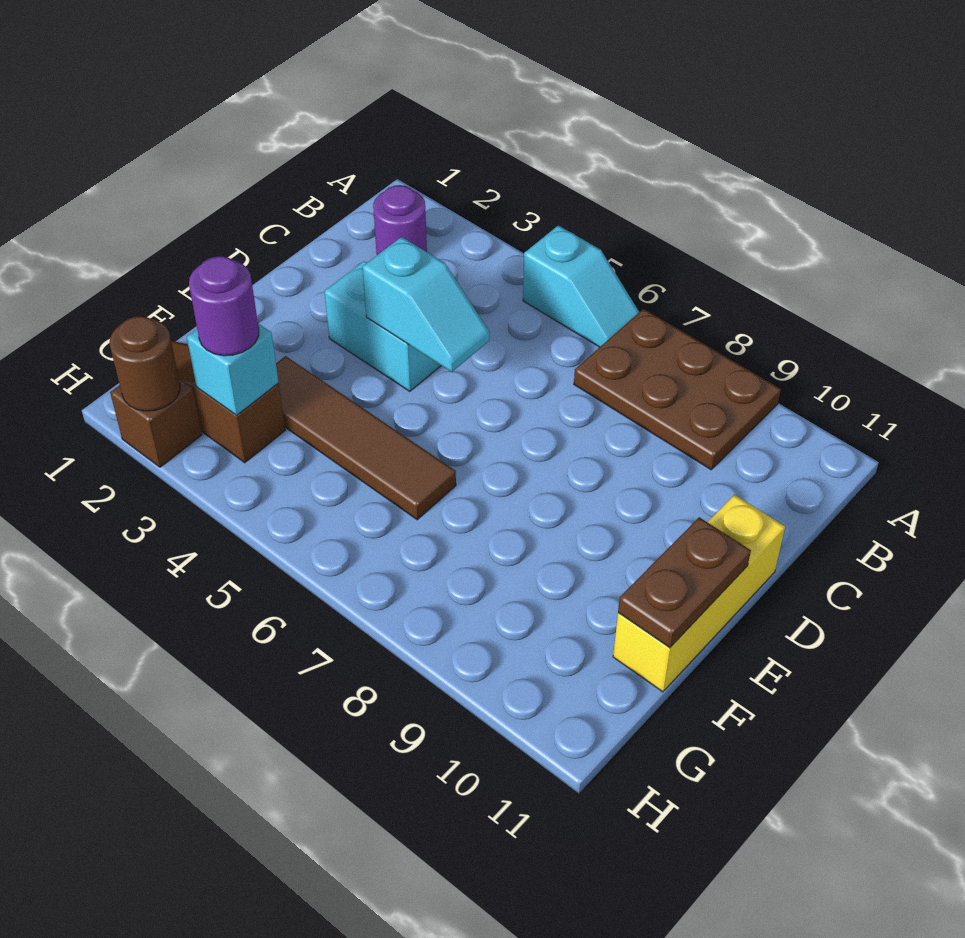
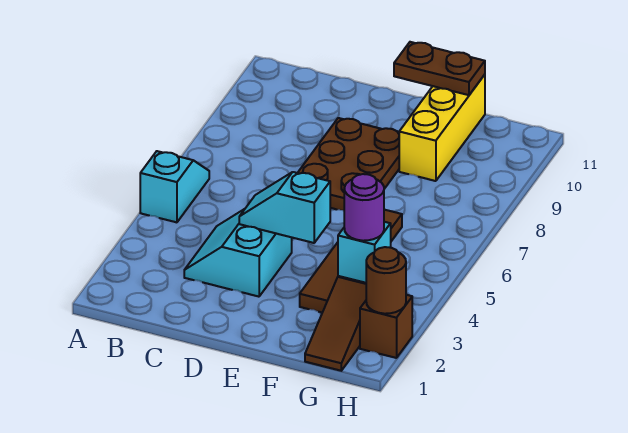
brown plate A7:B9 level 1 -> brown plate D7:E9 level 1
purple round brick B2 level 1 -> none
cyan slope D4:D5 level 2 top 4 -> cyan slope D4:E4 level 2 top E
yellow brick D11:F11 level 1 -> yellow brick F9:F11 level 1

